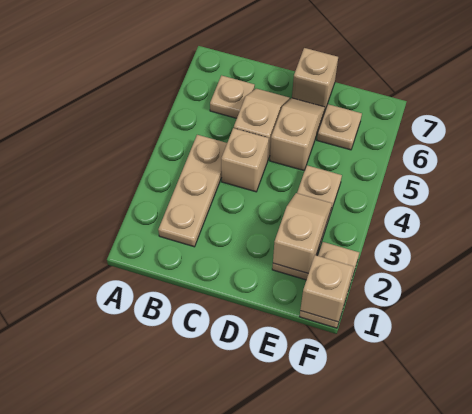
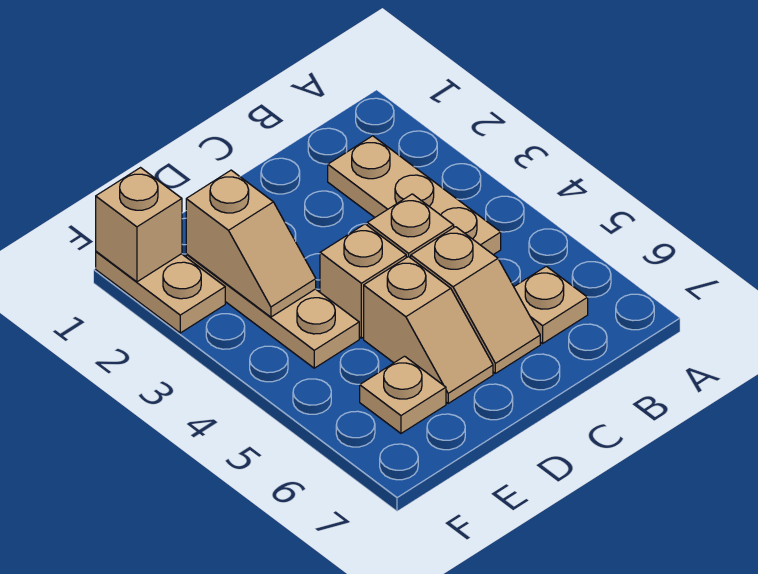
tan brick D7 level 1 -> tan brick D4 level 1

